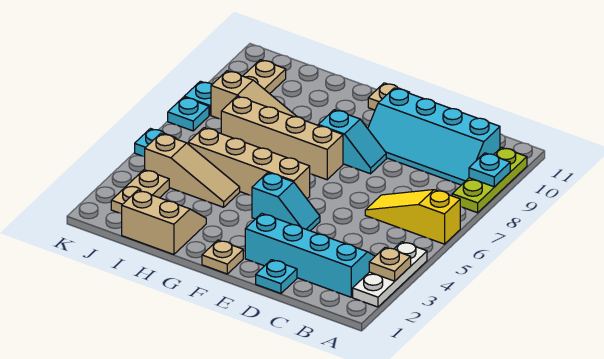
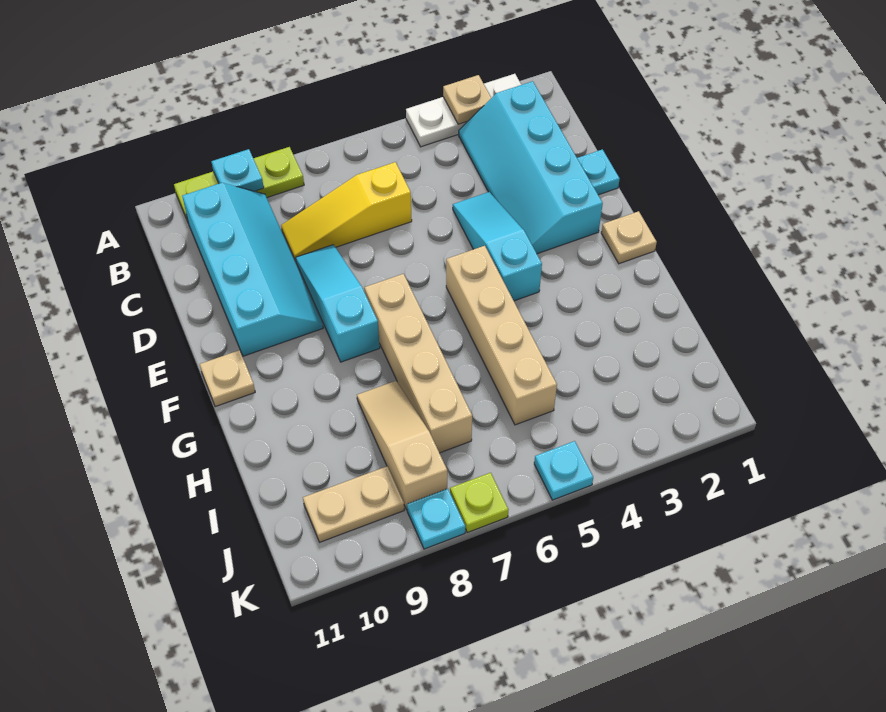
yellow slope A6:C6 level 1 top A -> yellow slope C6:C8 level 1 top 6
cyan slope E4:F4 level 1 top F -> cyan slope D4:F4 level 1 top F
cyan slope E8:F8 level 1 top F -> cyan slope D8:F8 level 1 top F
tan slope H1:I2 level 1 top 1 -> none
tan slope H4:J4 level 1 top J -> none
tan plate J2:J3 level 1 -> none
cyan plate K7 level 1 -> lime plate K7 level 1

